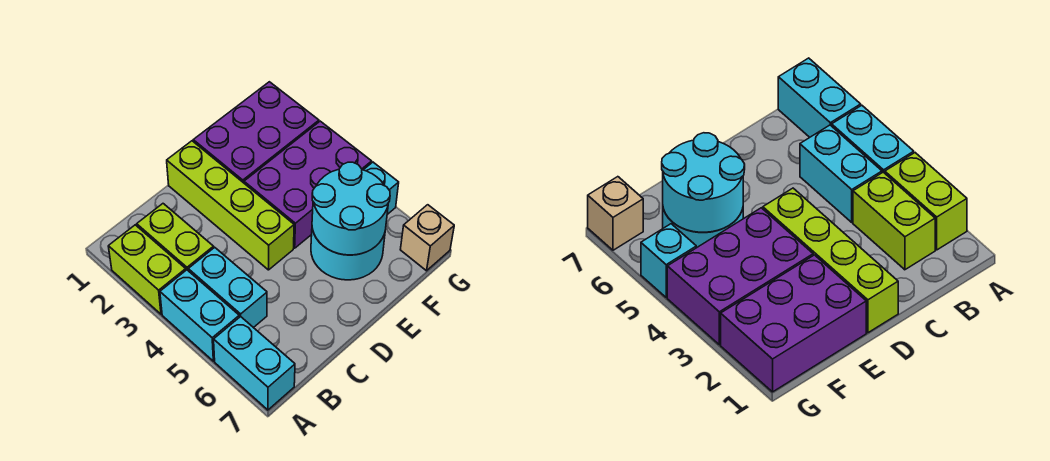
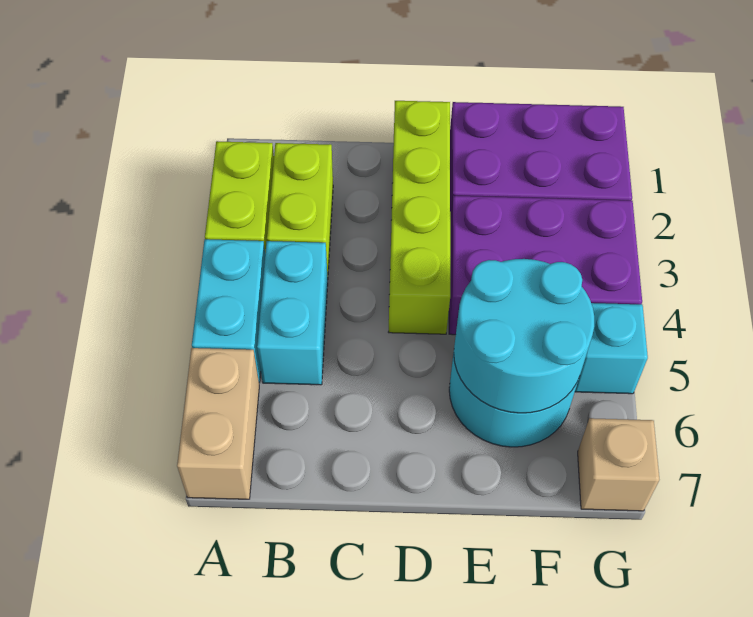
cyan brick A6:A7 level 1 -> tan brick A6:A7 level 1

